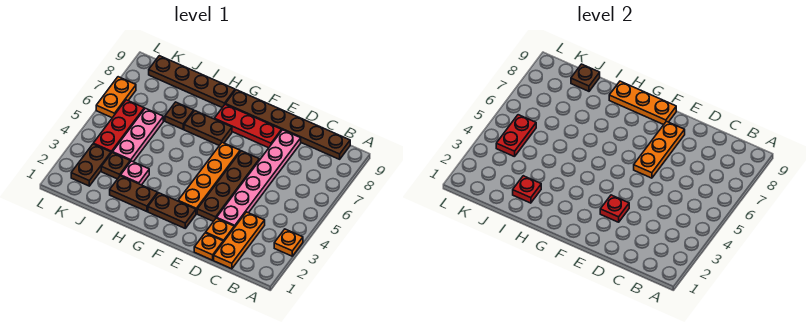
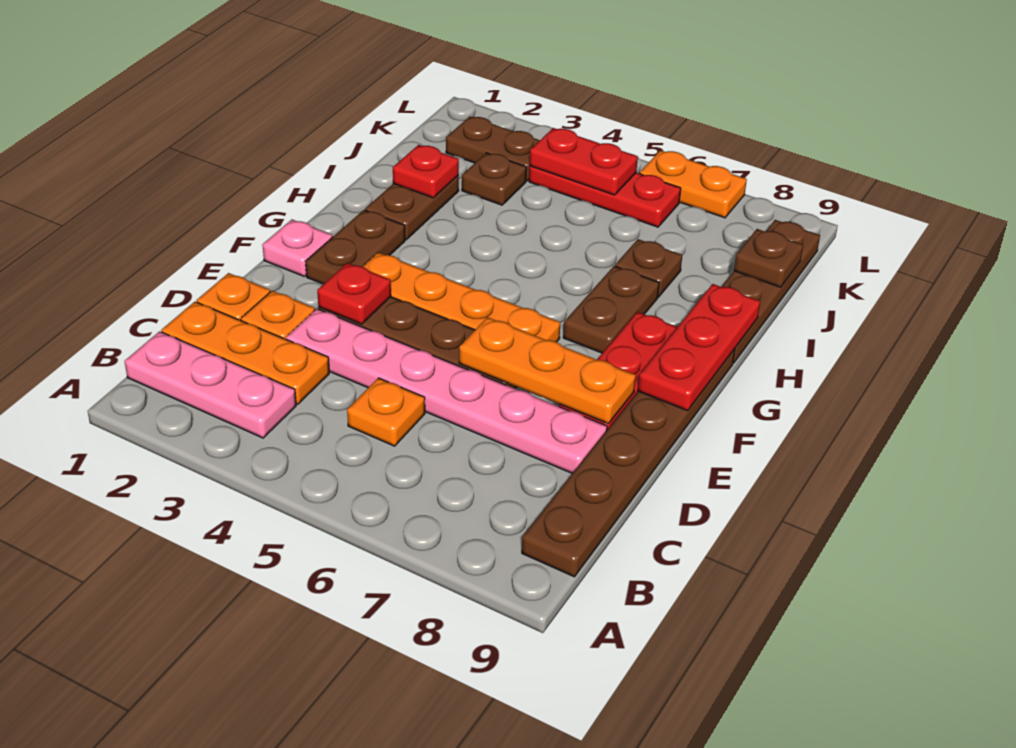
orange plate A3 level 1 -> orange plate C5 level 1
orange plate F9:H9 level 2 -> red plate F9:H9 level 2
pink plate I3 level 1 -> pink plate F1 level 1
pink plate J4:J6 level 1 -> pink plate B1:B3 level 1

